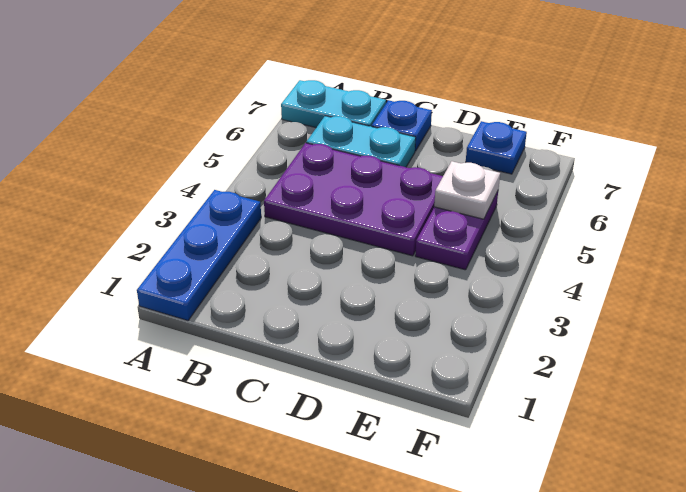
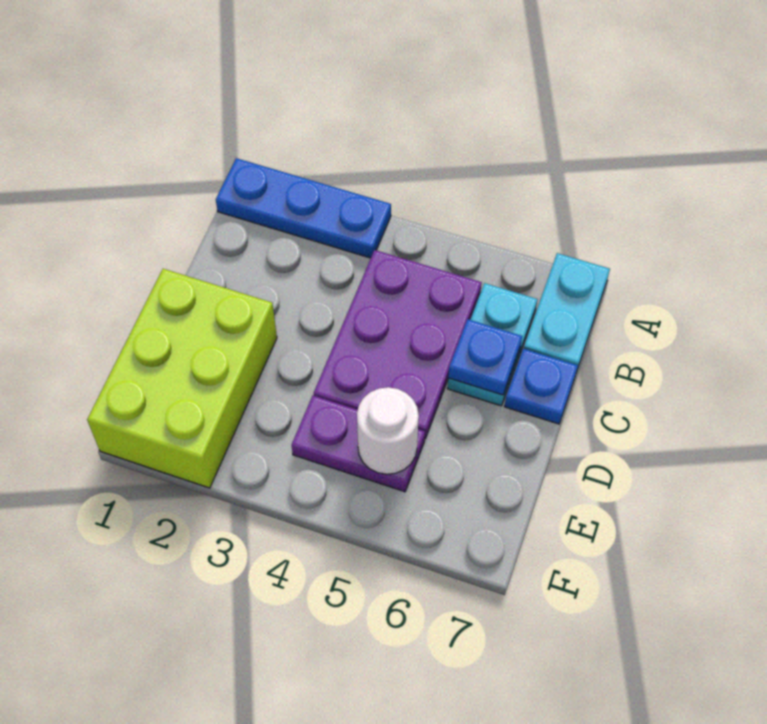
none -> lime brick D1:F2 level 1
white plate E5 level 2 -> white round brick E5 level 2
blue plate E7 level 1 -> blue plate C6 level 2

